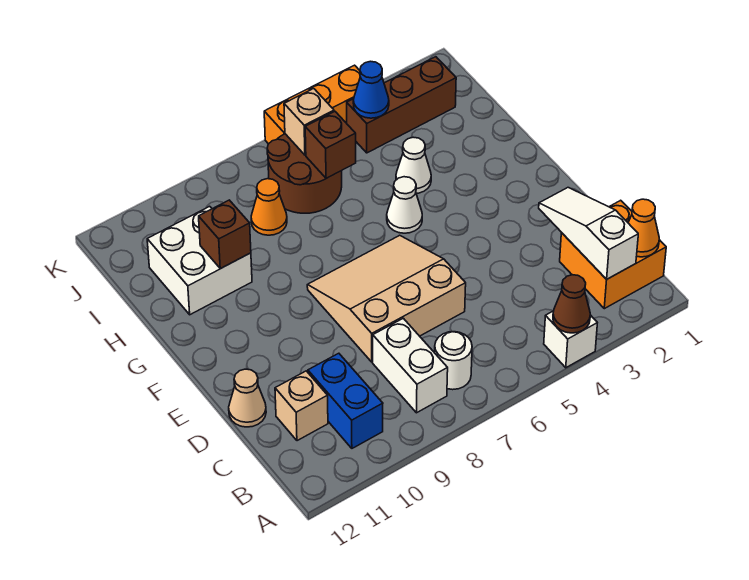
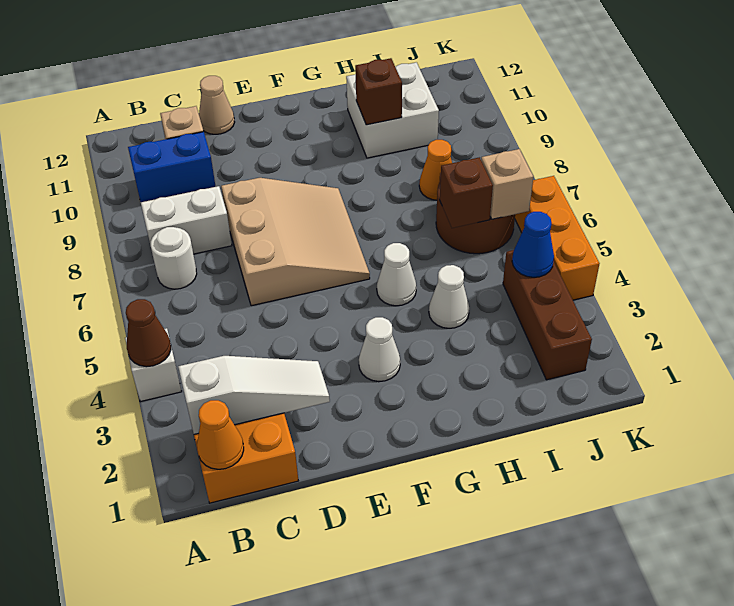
none -> white cone F3 level 1

